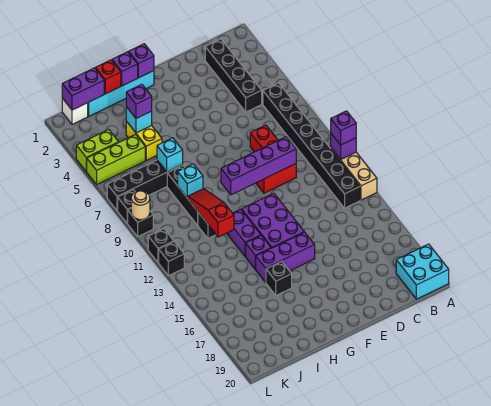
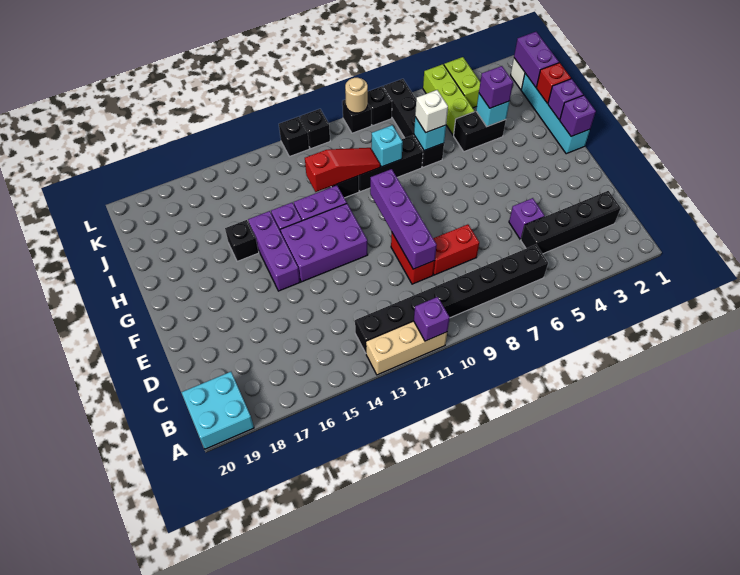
purple brick A11 level 3 -> purple brick D5 level 1
yellow brick I4:I5 level 1 -> black brick I4:I5 level 1
none -> white brick I7 level 3

